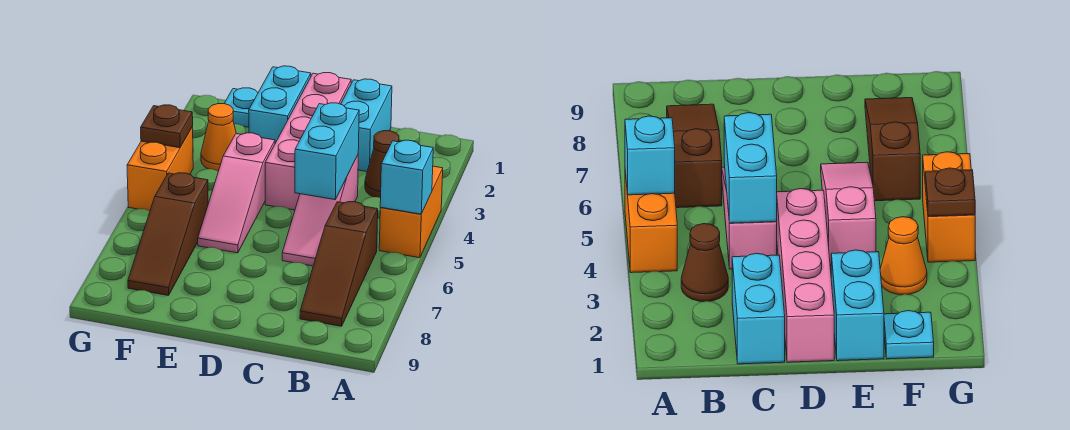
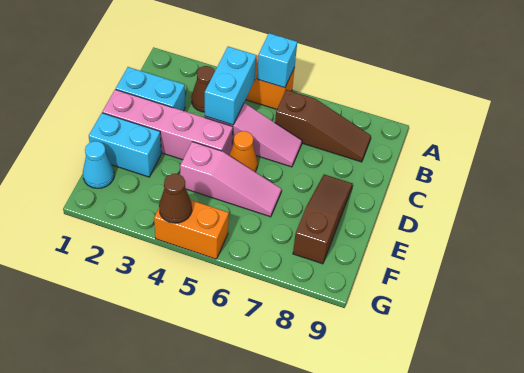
cyan brick C4:C5 level 2 -> cyan brick B4:C4 level 2
cyan plate F1 level 1 -> cyan cone F1 level 1
orange cone F3 level 1 -> orange cone D5 level 1
brown slope F6:F8 level 1 top 6 -> brown slope D8:F8 level 1 top F
brown plate G4 level 2 -> brown cone G4 level 2

